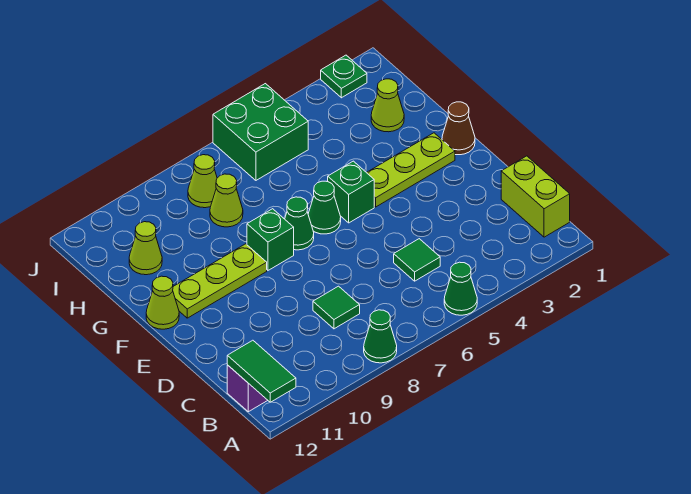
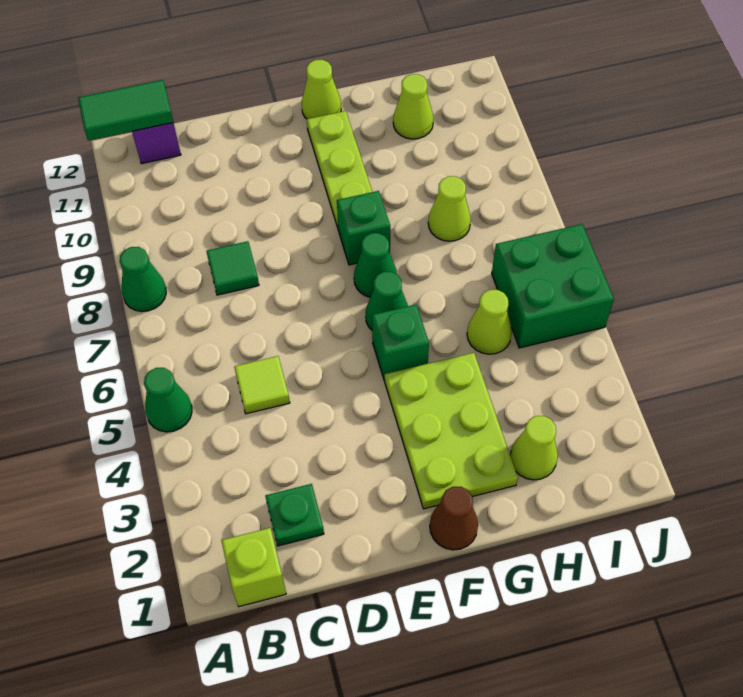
lime brick B1:C1 level 1 -> lime brick B1 level 1
green tile C5 level 1 -> lime tile C5 level 1
lime plate F2:F4 level 1 -> lime plate F2:G4 level 1
lime cone I8 level 1 -> lime cone H5 level 1
green plate J2 level 1 -> green plate C2 level 1

